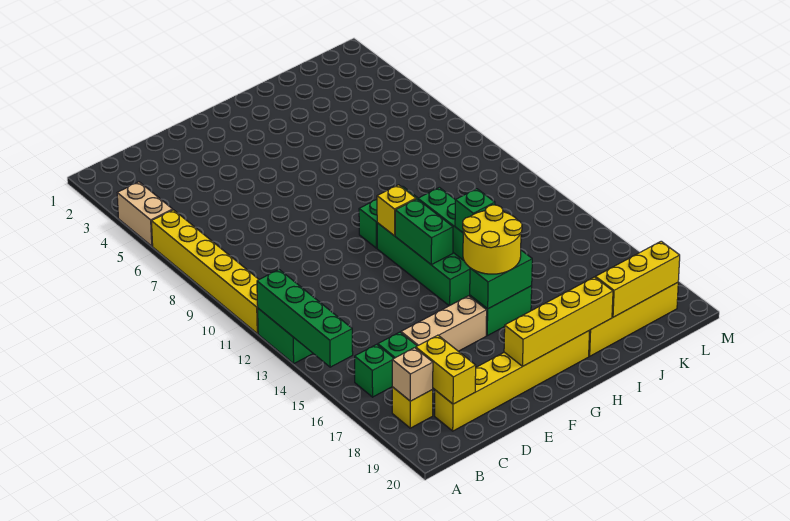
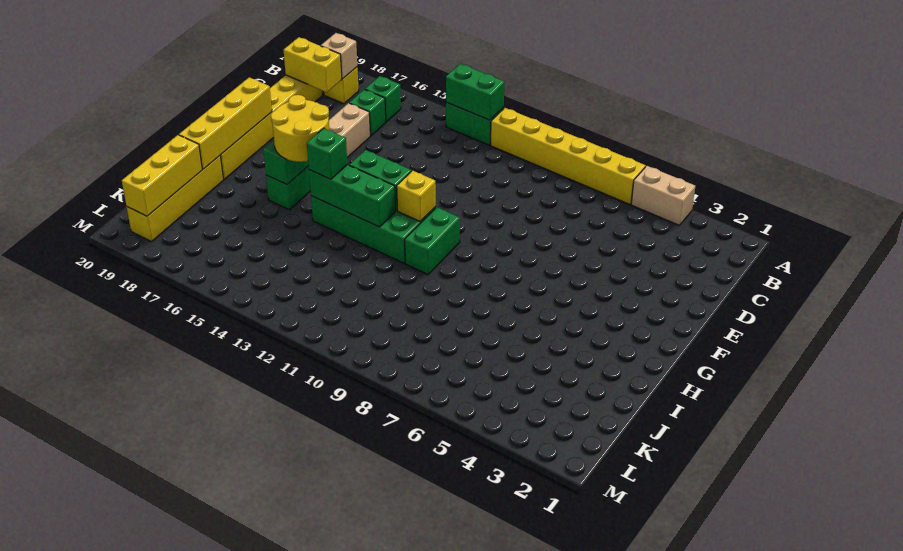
green brick A12:A15 level 2 -> green brick A12:A13 level 2

